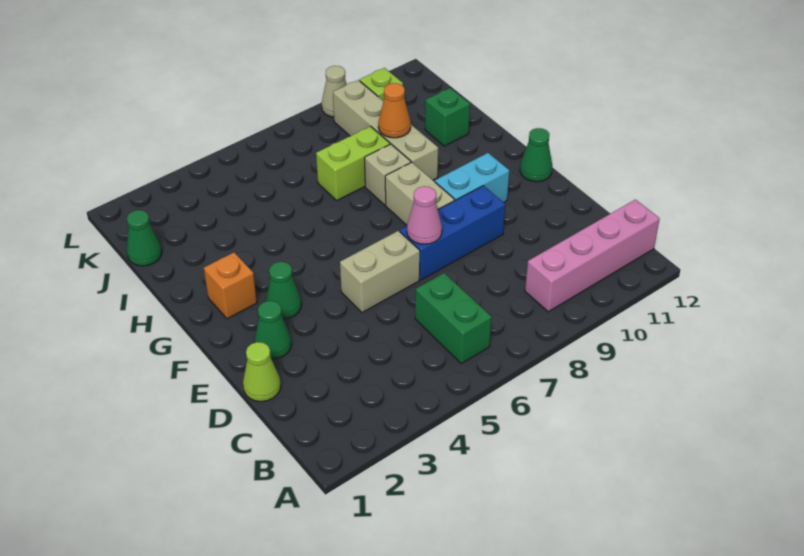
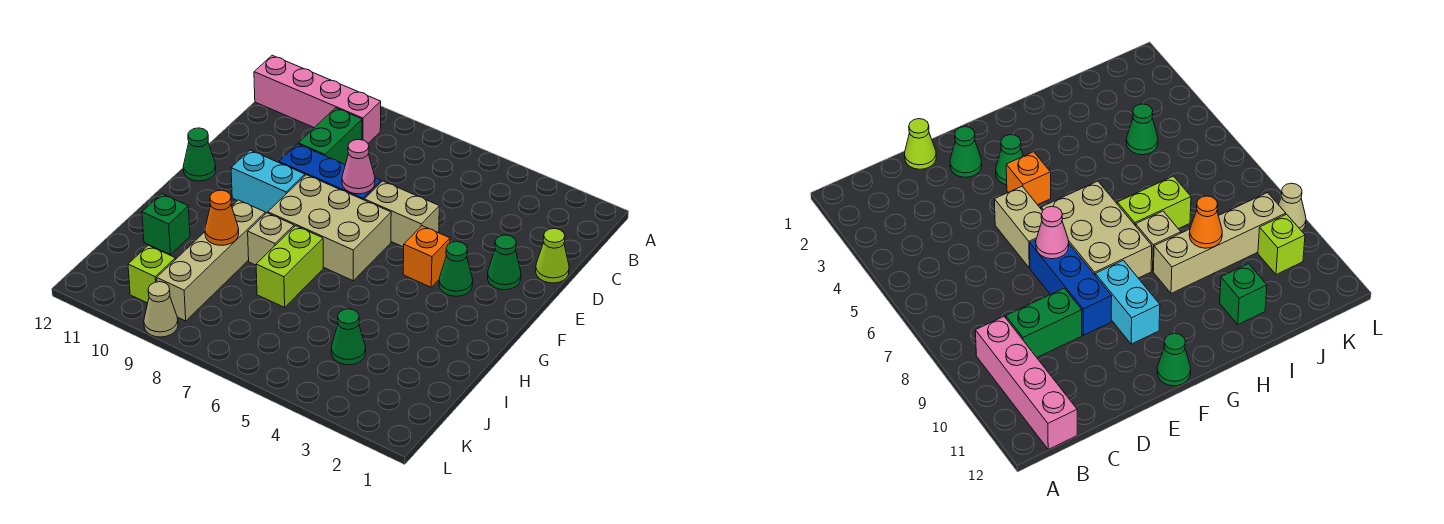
green brick B6:C6 level 1 -> green brick C9:D9 level 1
tan brick F8:G8 level 1 -> tan brick F6:G8 level 1
orange brick G2 level 1 -> orange brick F4 level 1
lime brick I7:I8 level 1 -> lime brick H7:I7 level 1
green cone J1 level 1 -> green cone J4 level 1

